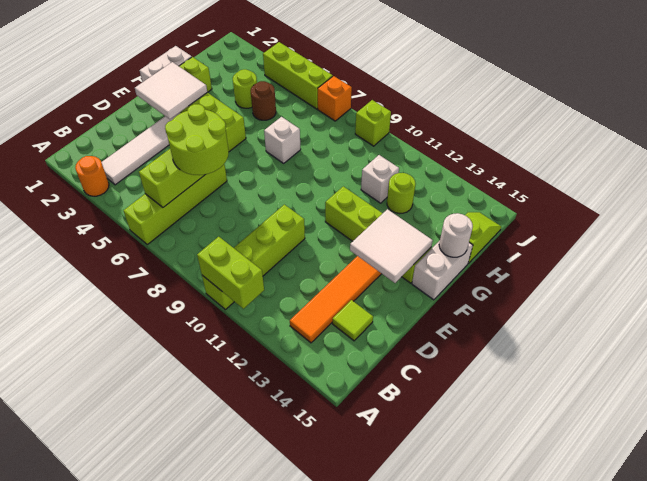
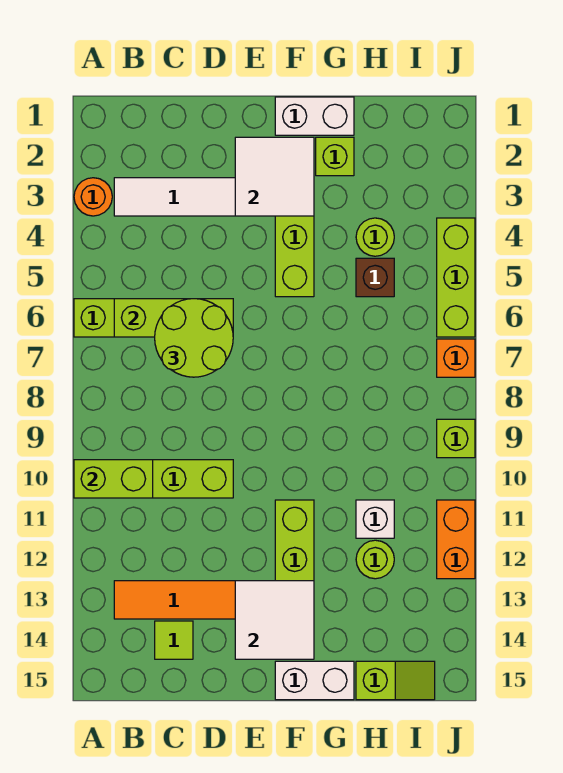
lime brick A10:A11 level 2 -> lime brick A10:B10 level 2
white brick G7 level 1 -> none
white round brick G15 level 2 -> none
brown round brick H5 level 1 -> brown brick H5 level 1
none -> orange brick J11:J12 level 1

